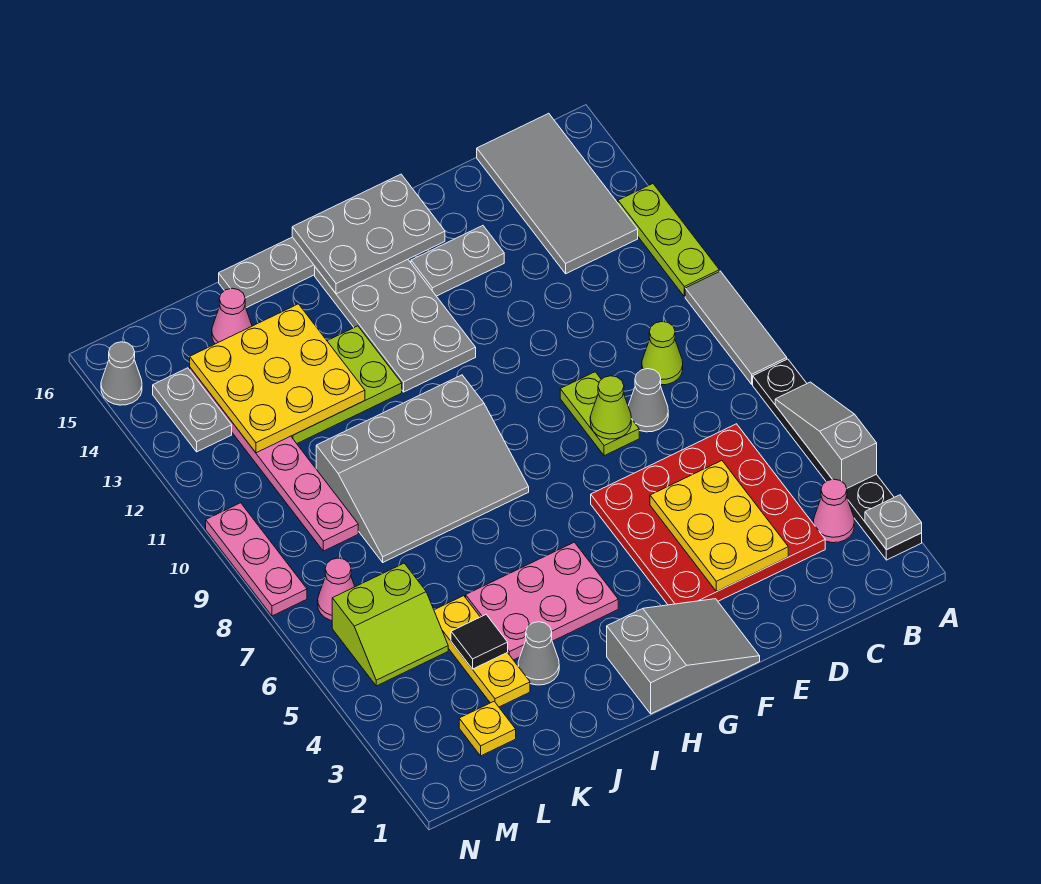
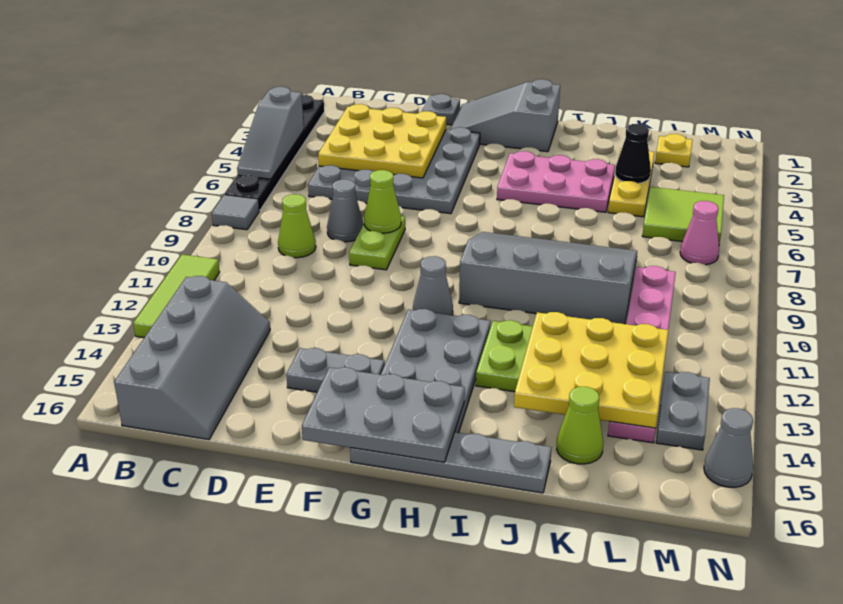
grey plate A2 level 2 -> grey plate E1 level 1
grey tile A8:A10 level 1 -> grey tile A8 level 1
lime plate A11:A13 level 1 -> lime tile A11:A13 level 1
pink cone B3 level 1 -> none
grey tile B13:C16 level 1 -> grey slope B13:C16 level 1 top B
red plate C3:F6 level 1 -> grey plate C3:F6 level 1
yellow plate D3:E5 level 2 -> yellow plate C3:E5 level 2
grey cone J3 level 1 -> grey cone G11 level 1
black tile K4 level 2 -> black cone K4 level 2
pink cone K15 level 1 -> lime cone K15 level 1
lime slope L5:M6 level 1 top 6 -> lime tile L5:M6 level 1
pink plate N8:N10 level 1 -> none

